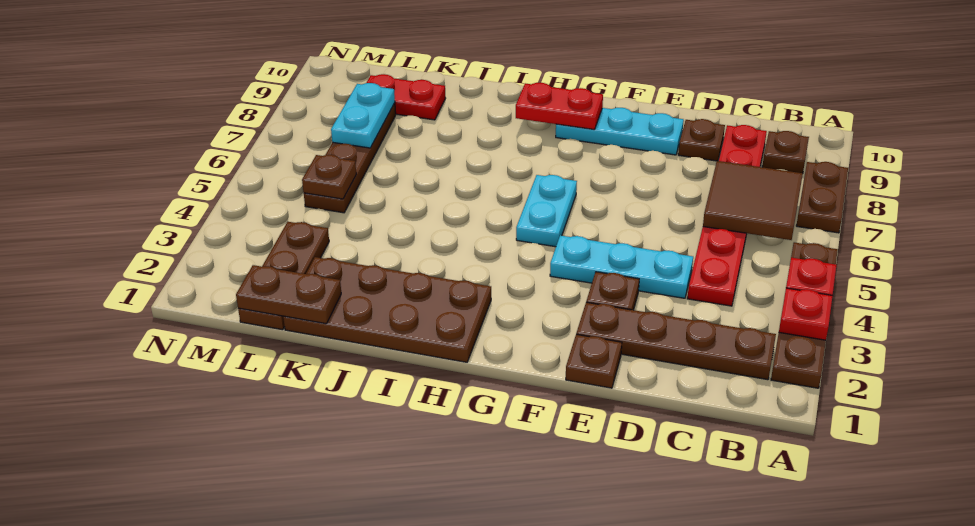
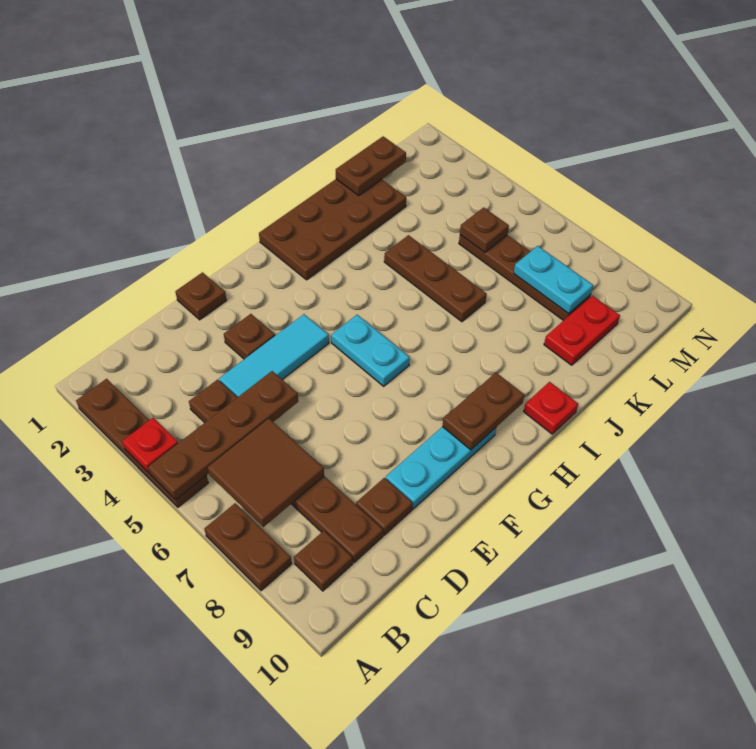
red plate A3 level 2 -> red plate I10 level 1
brown plate B2:E2 level 1 -> brown plate A5:D5 level 2
red plate C4:C9 level 1 -> brown plate C4:C9 level 1
cyan plate D4:F4 level 1 -> cyan tile D4:F4 level 1
red plate G9:H9 level 2 -> brown plate G9:H9 level 2
brown plate L1:L3 level 1 -> brown plate J4:J6 level 1

